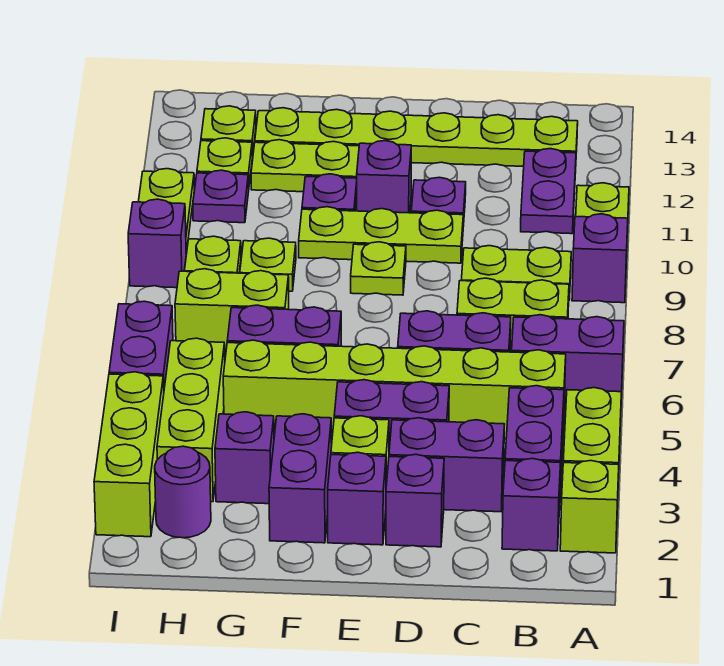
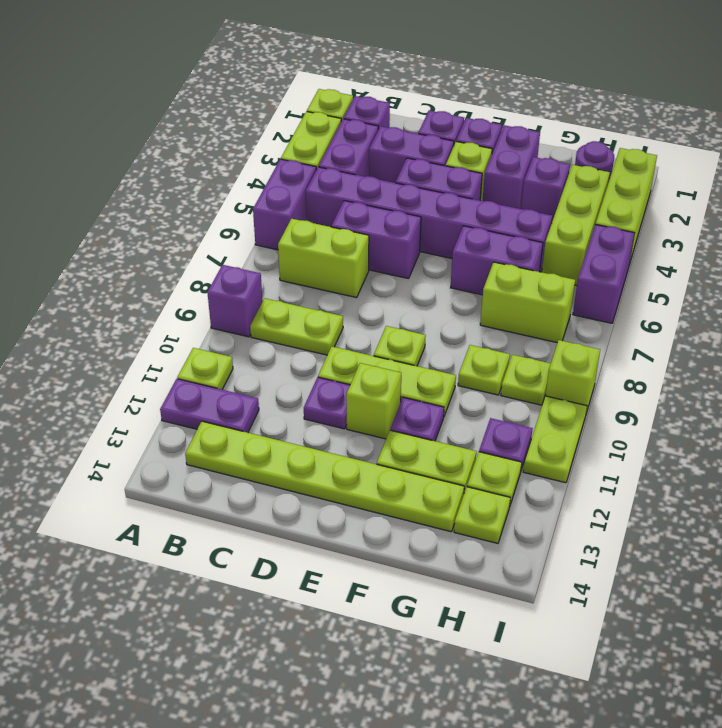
purple brick A6:B6 level 1 -> purple brick A5:A6 level 1
lime brick B5:G5 level 1 -> purple brick B5:G5 level 1
purple plate B11:B12 level 1 -> purple plate A12:B12 level 1
purple brick E11 level 1 -> lime brick E11 level 1
purple brick I9 level 1 -> lime brick I9 level 1

